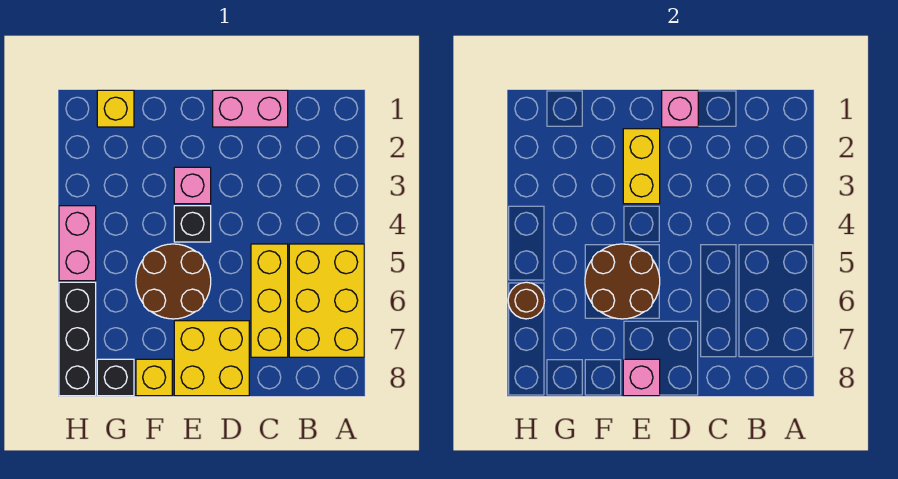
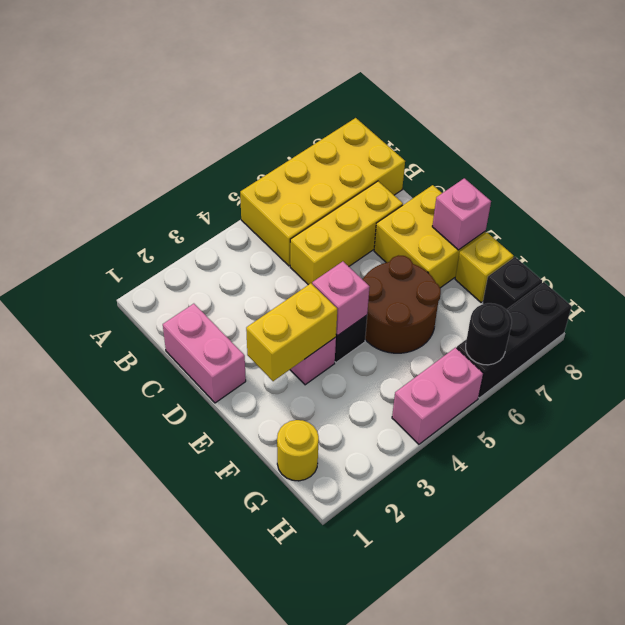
yellow brick A5:B7 level 1 -> yellow brick A5:B8 level 1
pink brick D1 level 2 -> pink brick E4 level 2
brown round brick E5:F6 level 2 -> none
yellow brick G1 level 1 -> yellow round brick G1 level 1
brown round brick H6 level 2 -> black round brick H6 level 2

